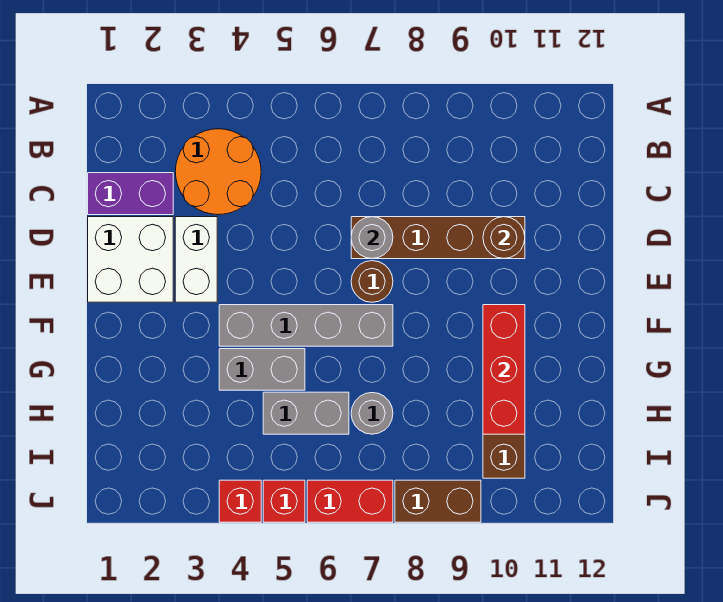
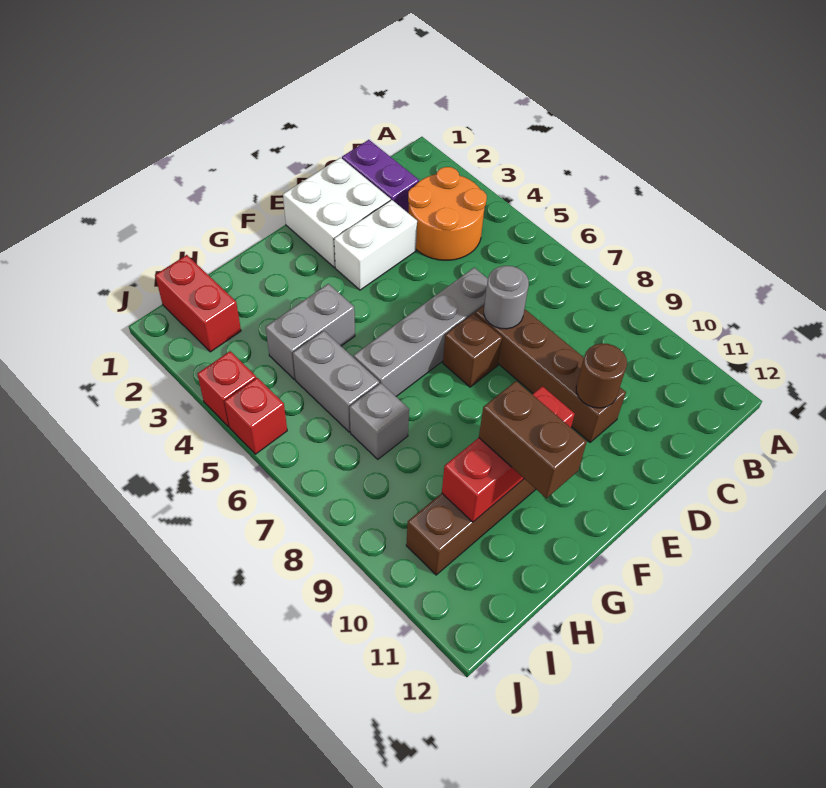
brown round brick E7 level 1 -> brown brick E7 level 1
grey brick F4:F7 level 1 -> grey brick D6:G6 level 1
grey brick G4:G5 level 1 -> grey brick G4:H4 level 1
grey round brick H7 level 1 -> grey brick H7 level 1
red brick J6:J7 level 1 -> red brick I1:I2 level 1
brown brick J8:J9 level 1 -> brown brick G10:G11 level 3

